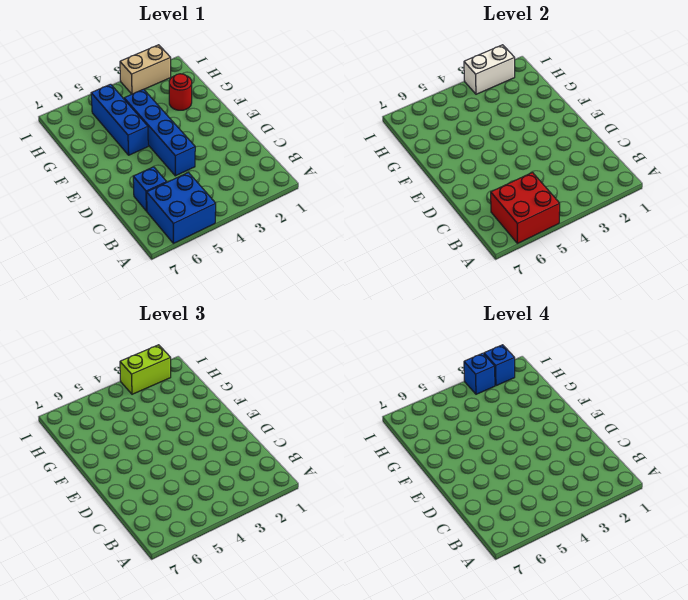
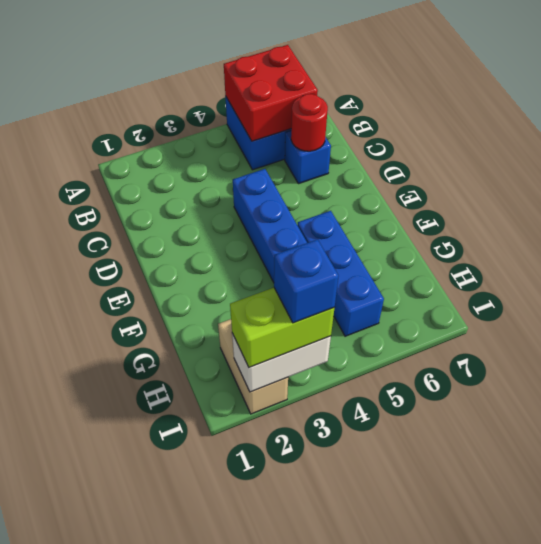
red round brick G2 level 1 -> red round brick C6 level 2
tan brick I2:I3 level 1 -> tan brick H2:I2 level 1
blue brick I2 level 4 -> none

